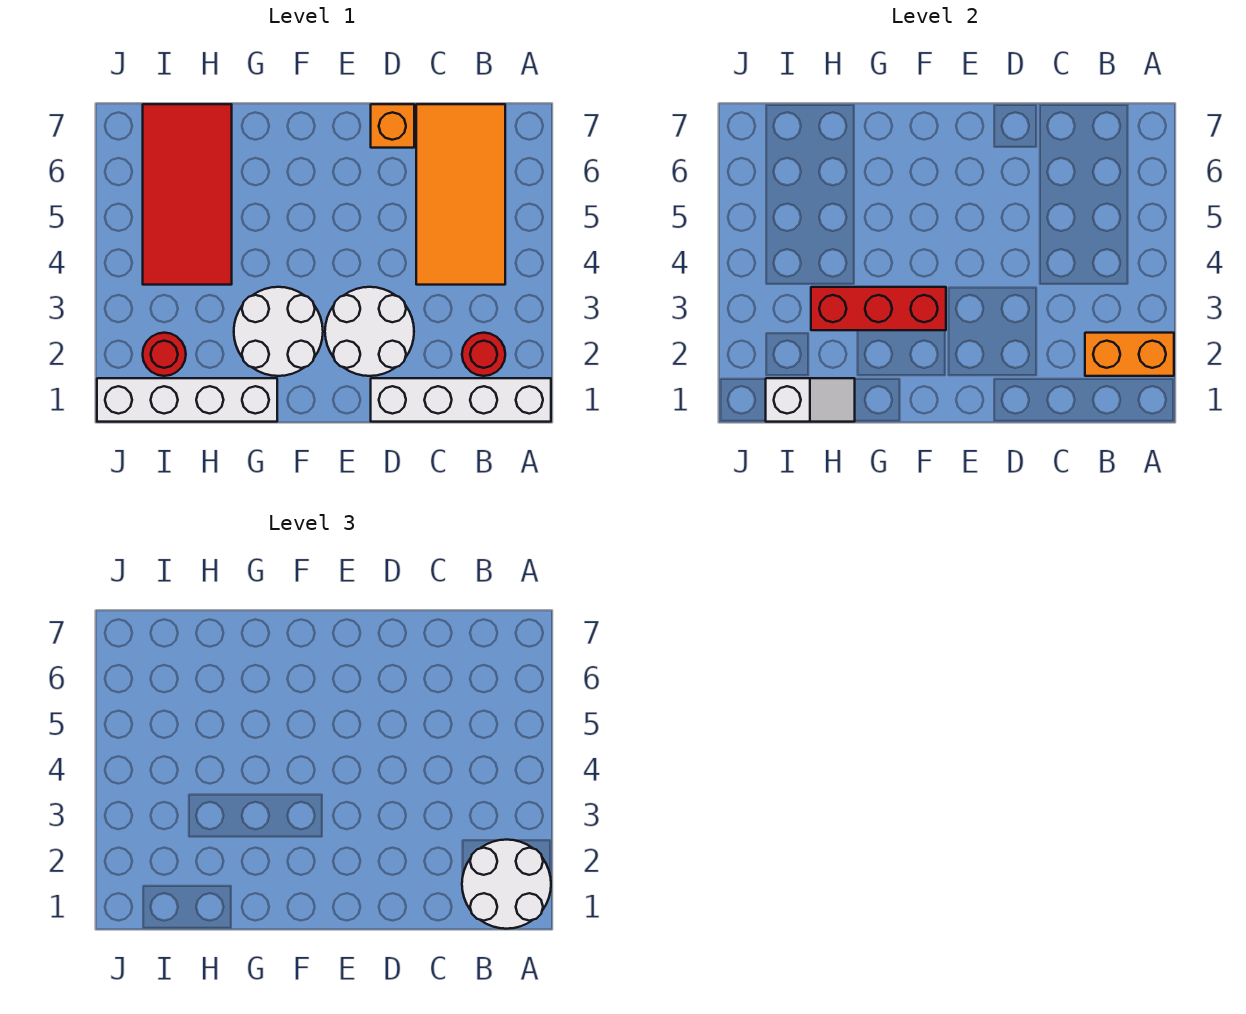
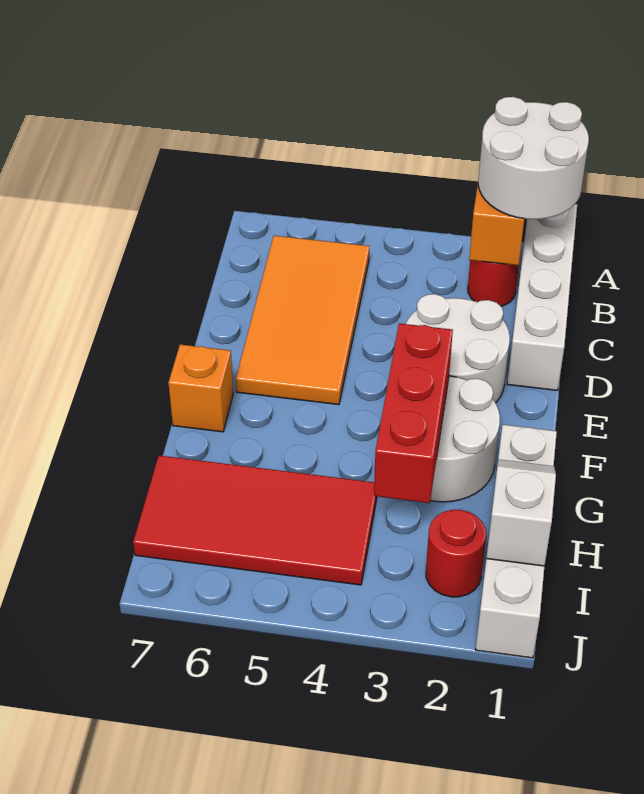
orange tile B4:C7 level 1 -> orange tile B5:E6 level 1
orange brick D7 level 1 -> orange brick F7 level 1

